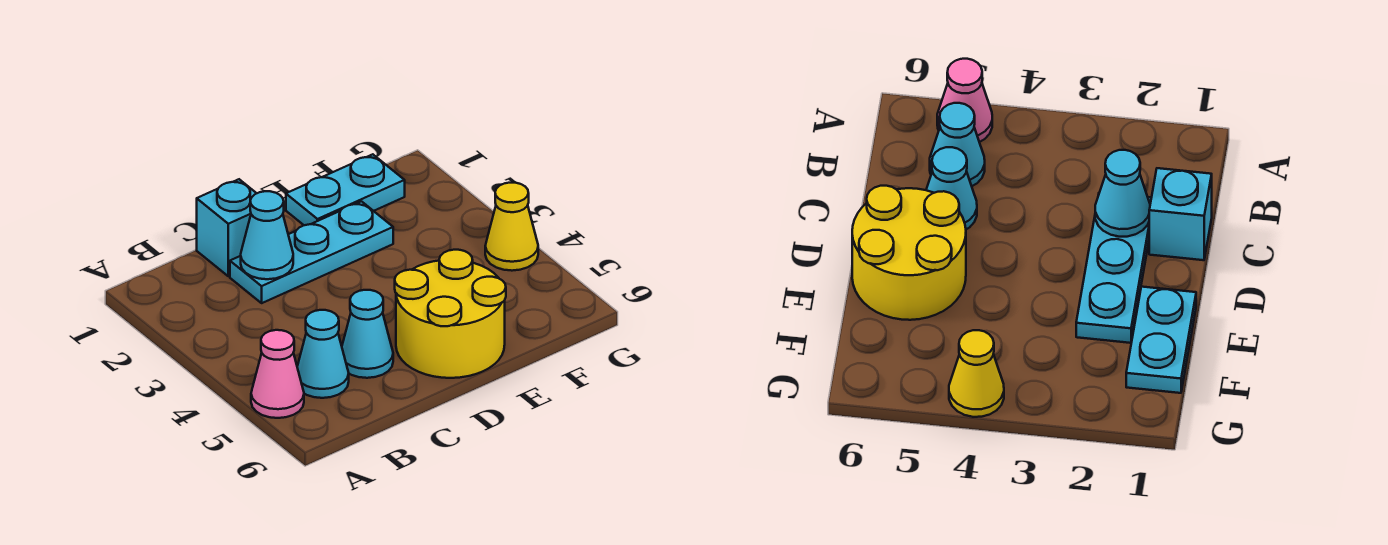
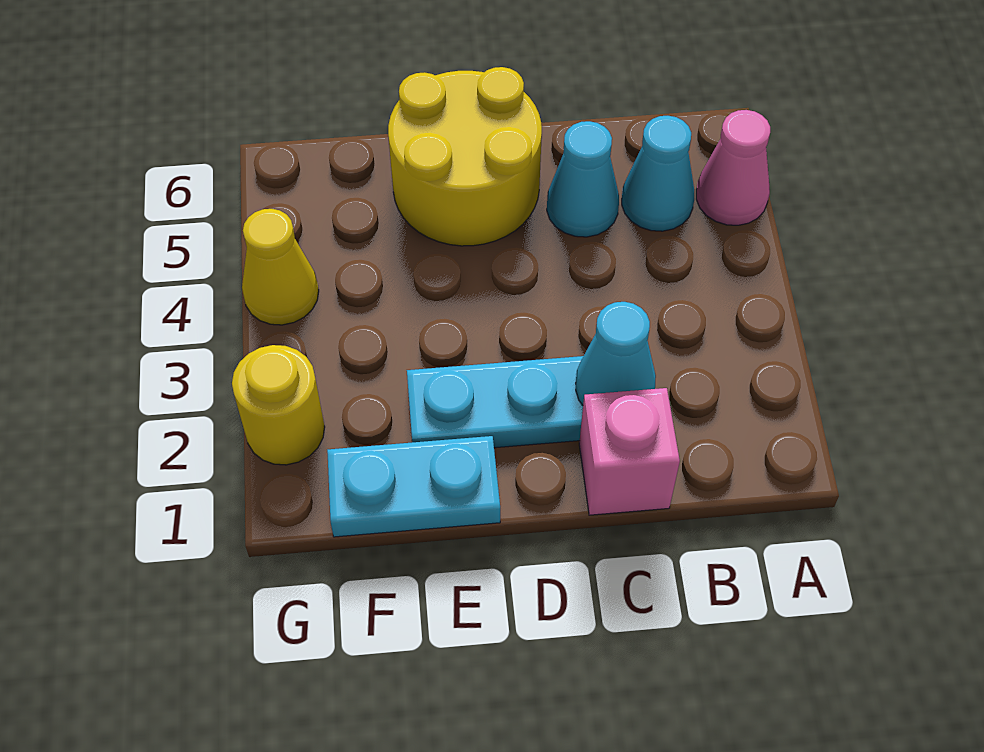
cyan brick C1 level 1 -> pink brick C1 level 1
none -> yellow round brick G2 level 1

